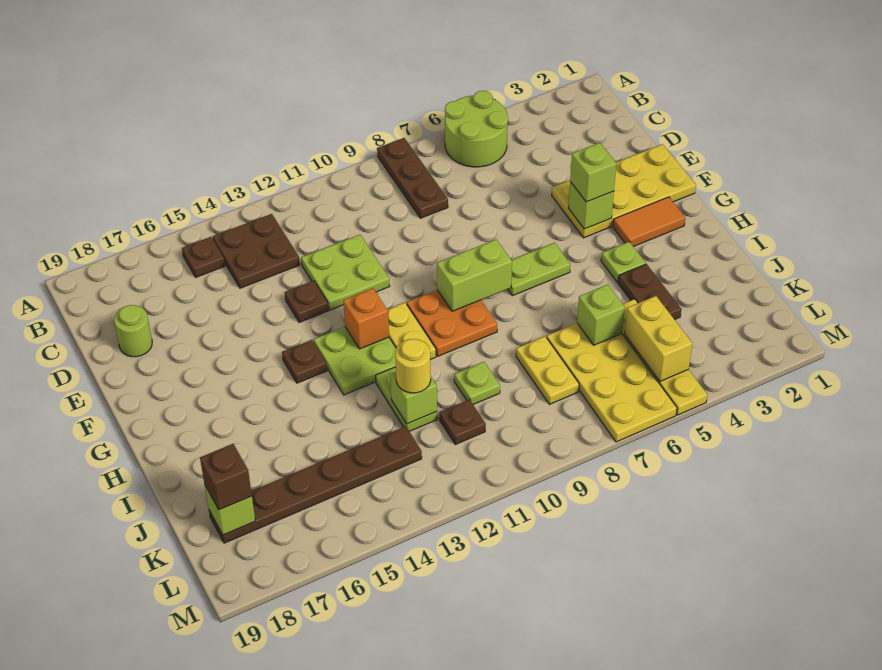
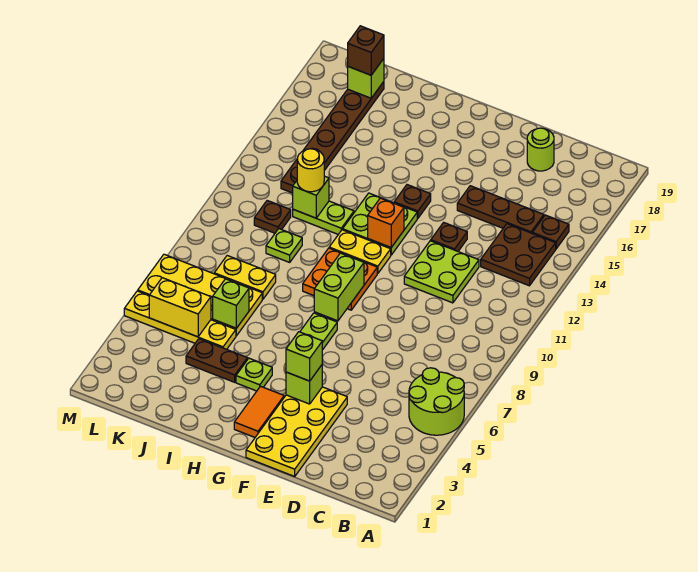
brown plate A8:C8 level 1 -> brown plate C15:E15 level 1

